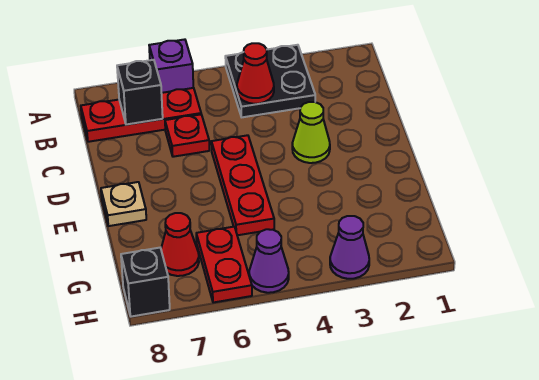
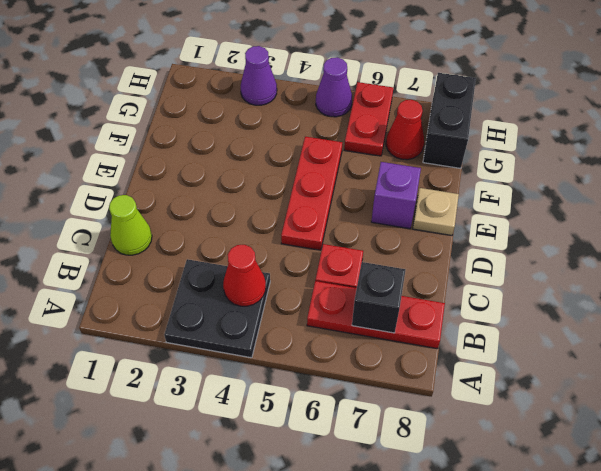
purple brick A6 level 1 -> purple brick E7 level 1
lime cone D3 level 1 -> lime cone C1 level 1
black brick H8 level 1 -> black brick G8:H8 level 1

